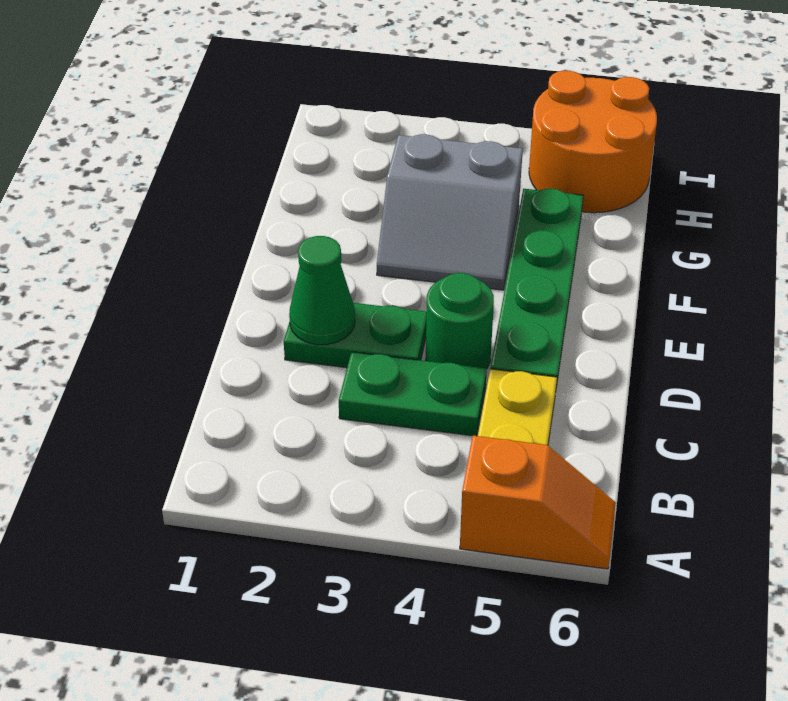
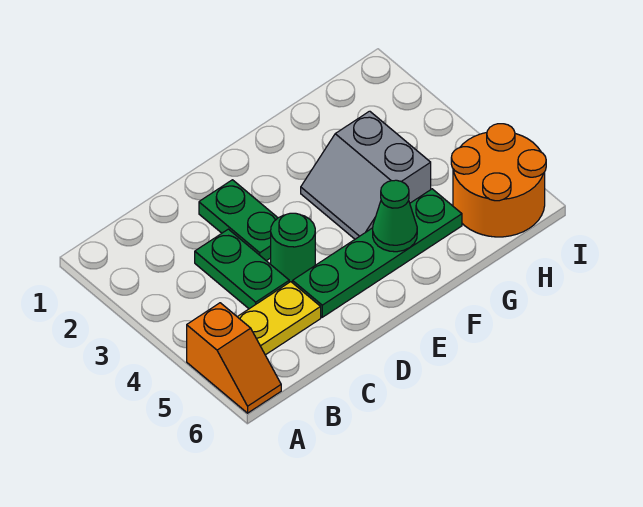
green cone D2 level 2 -> green cone F5 level 2

